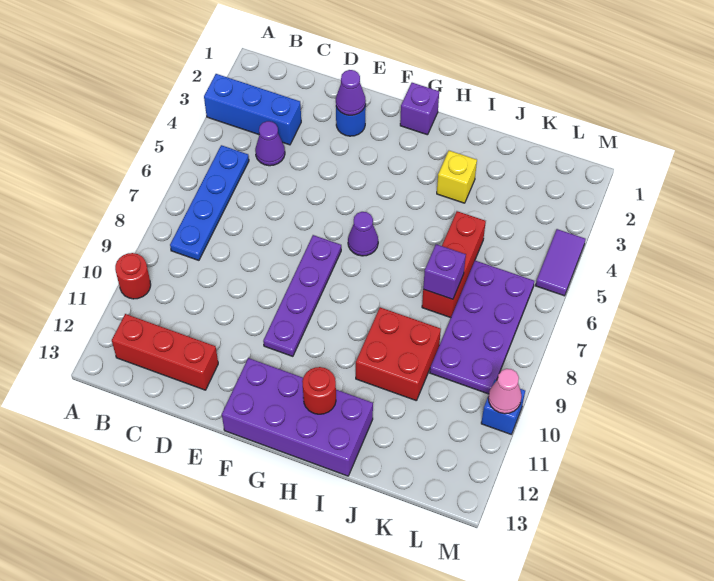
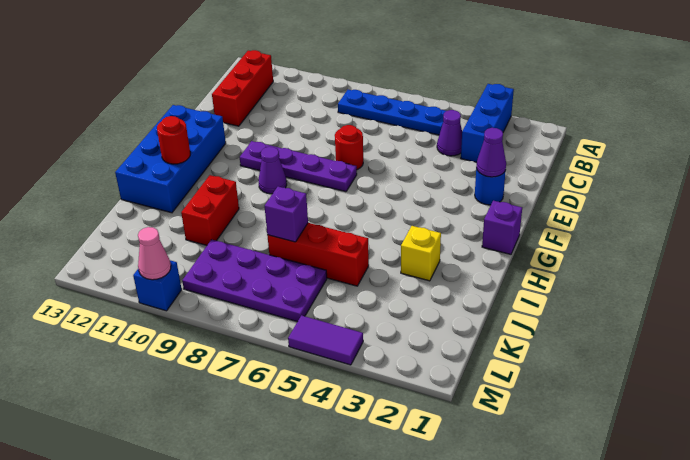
red round brick A10 level 1 -> red round brick E7 level 1
purple brick F12:I13 level 1 -> blue brick F12:I13 level 1
purple cone G6 level 1 -> purple cone G9 level 1
red brick I9:J10 level 1 -> red brick I10:J10 level 1

